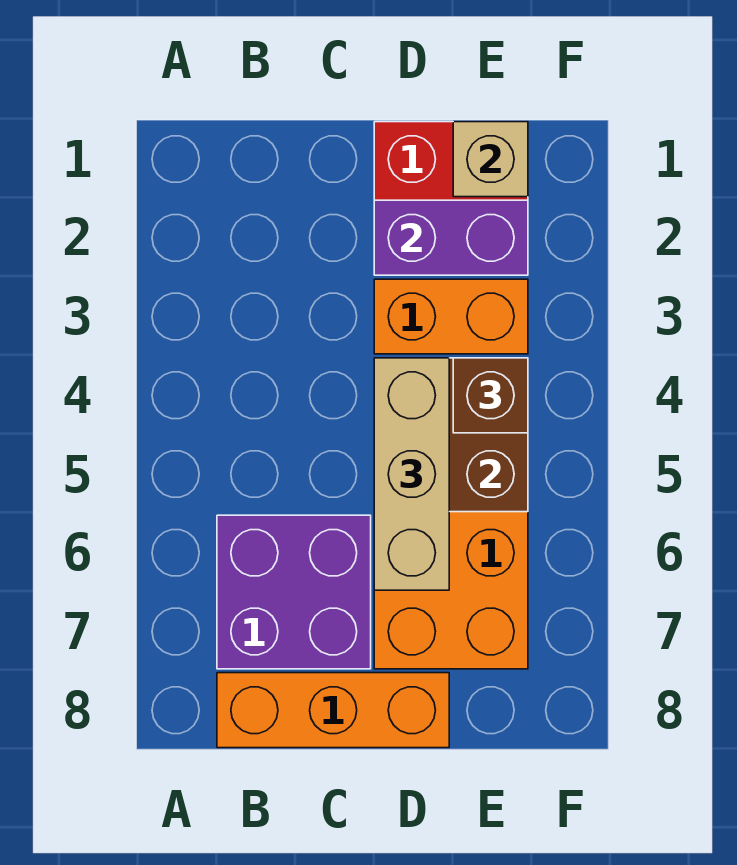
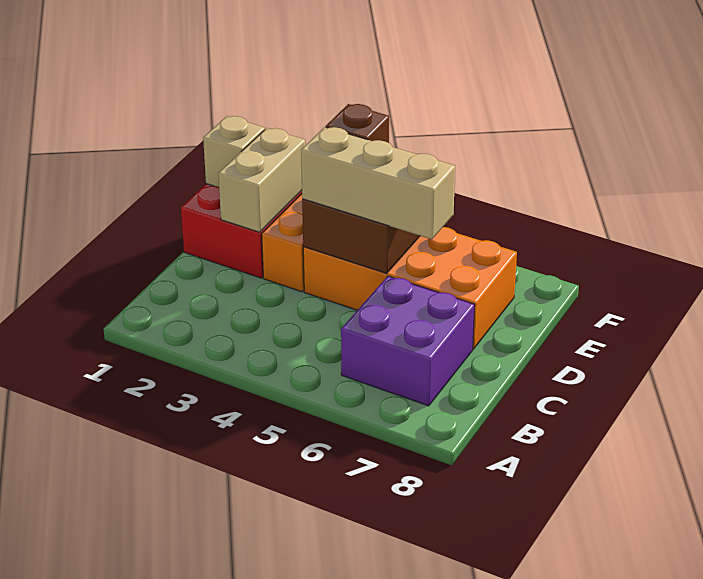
orange brick B8:D8 level 1 -> none
purple brick D2:E2 level 2 -> tan brick D2:E2 level 2

